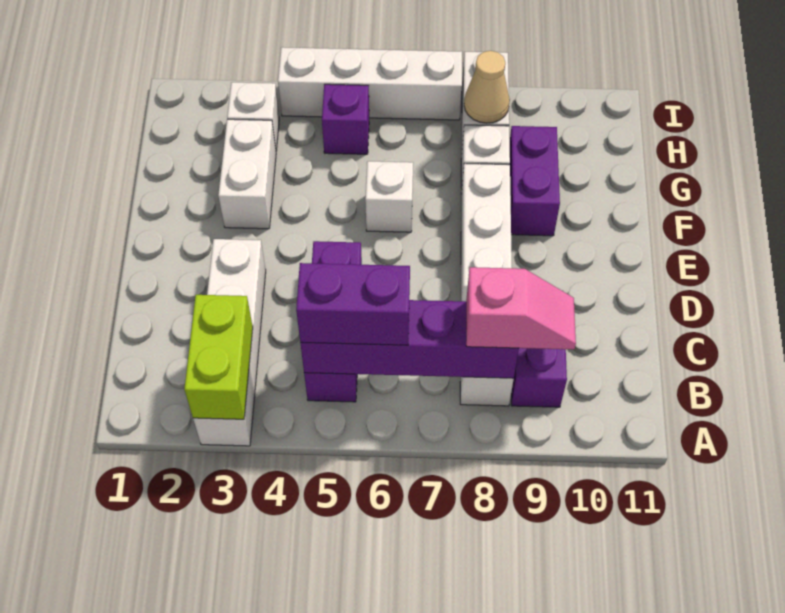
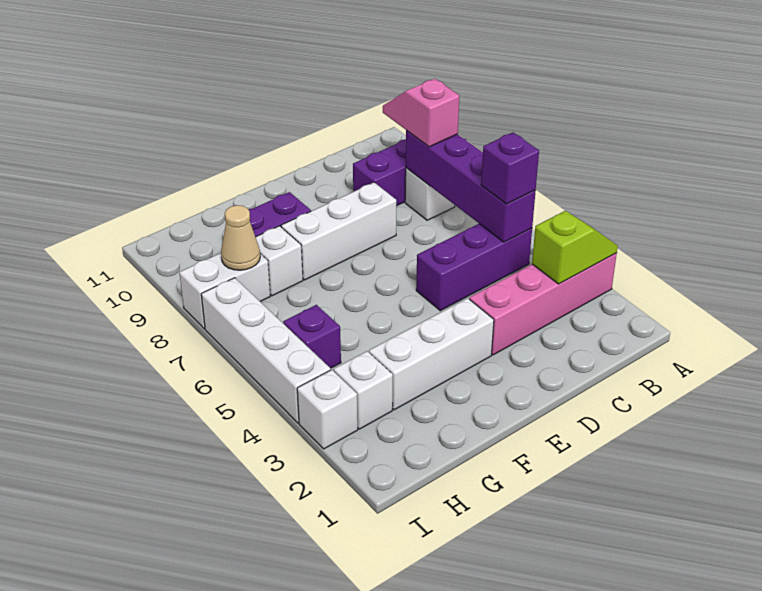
white brick A3:D3 level 1 -> pink brick A3:D3 level 1
lime brick A3:B3 level 2 -> lime slope A3:B3 level 2 top B
purple brick B5:B6 level 3 -> purple brick B5 level 3
white brick F3:G3 level 1 -> white brick E3:G3 level 1
white brick F6 level 1 -> white brick I3 level 1

